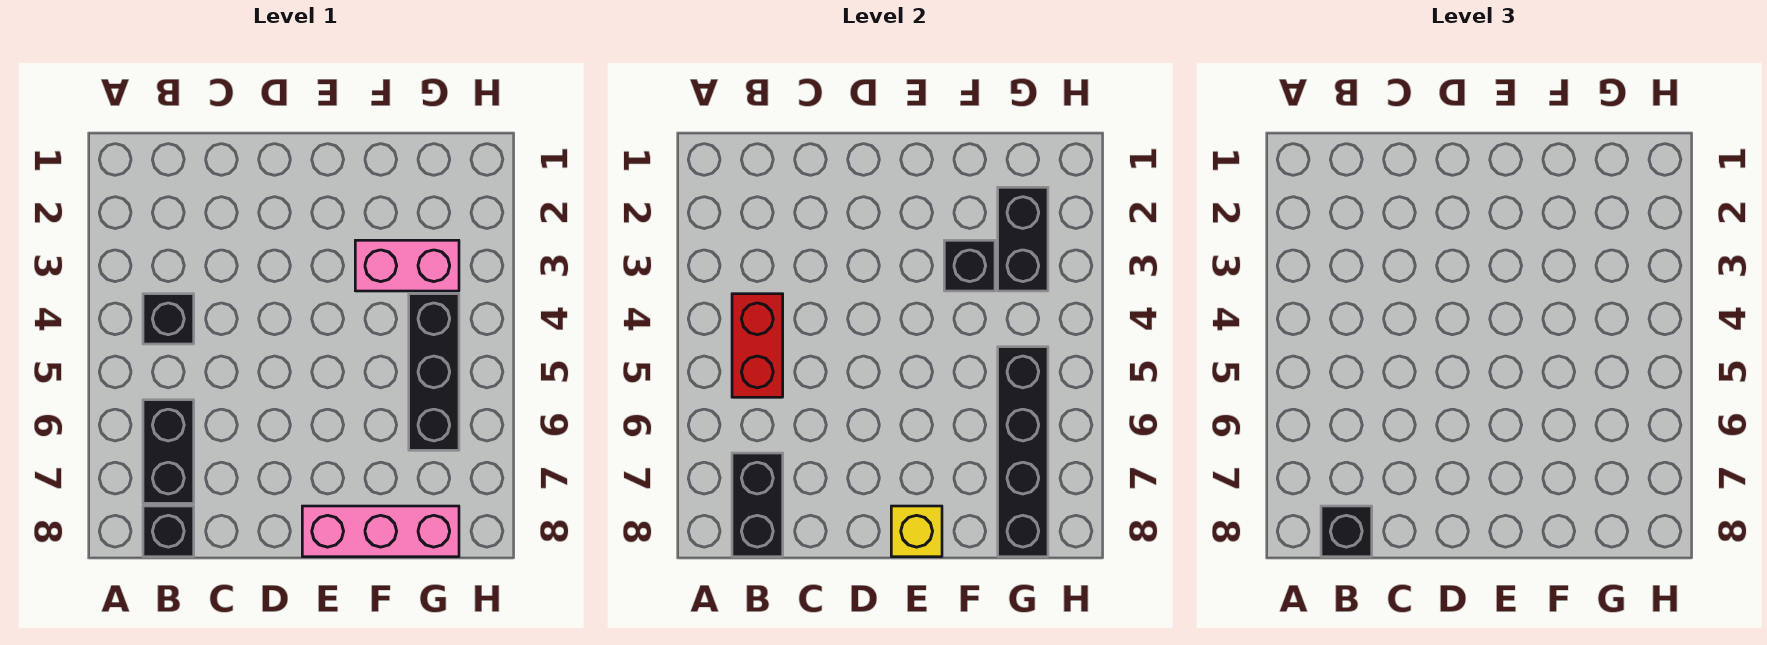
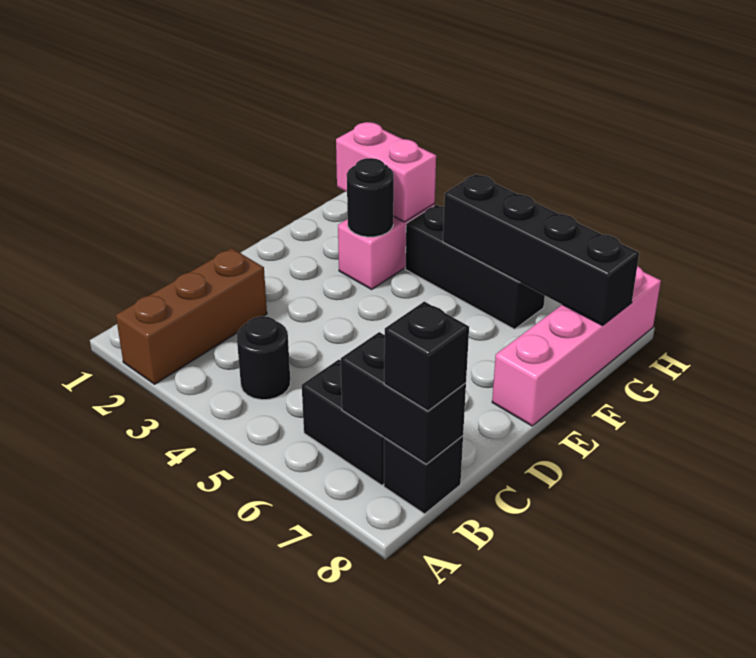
none -> brown brick A2:C2 level 1
black brick B4 level 1 -> black round brick B4 level 1
red brick B4:B5 level 2 -> none
pink brick E8:G8 level 1 -> pink brick E8:H8 level 1
yellow brick E8 level 2 -> none
black brick F3 level 2 -> black round brick F3 level 2
black brick G2:G3 level 2 -> pink brick G2:G3 level 2

